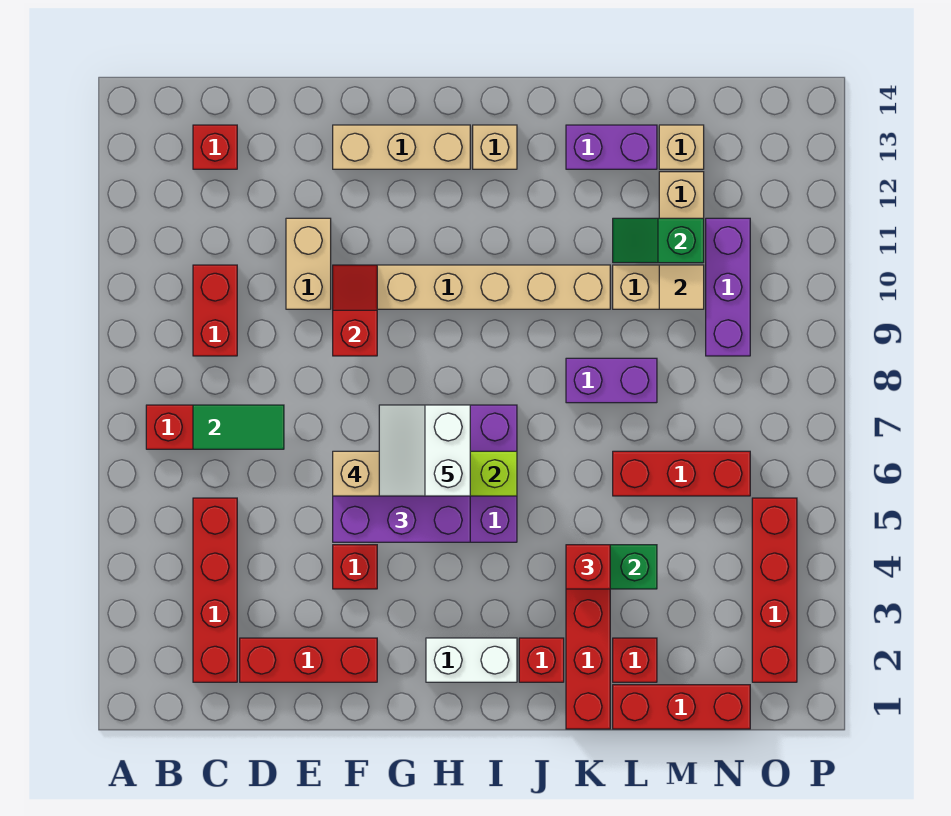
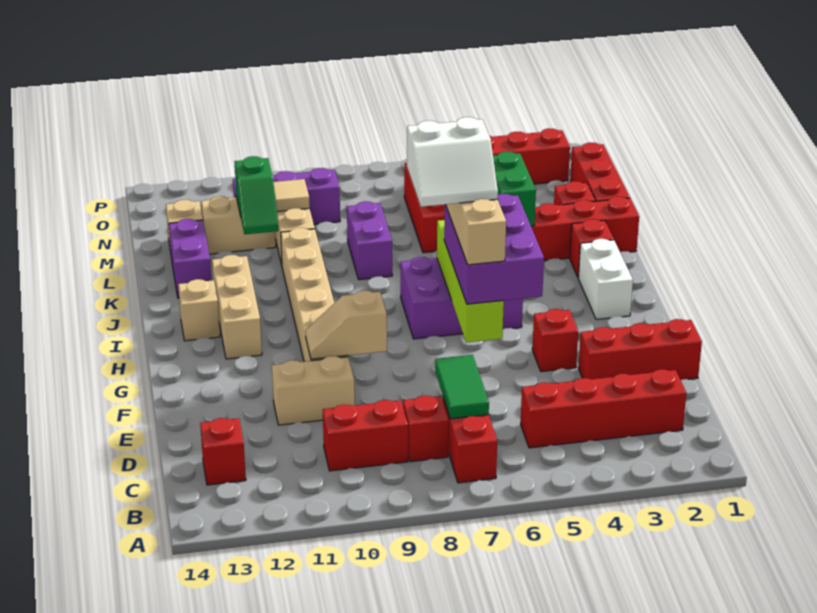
red brick D2:F2 level 1 -> red brick E1:E3 level 1
red slope F9:F10 level 2 top 9 -> tan slope F9:F10 level 2 top 9
tan brick F13:H13 level 1 -> tan brick H12:J12 level 1
red brick K4 level 3 -> red brick C8 level 1

